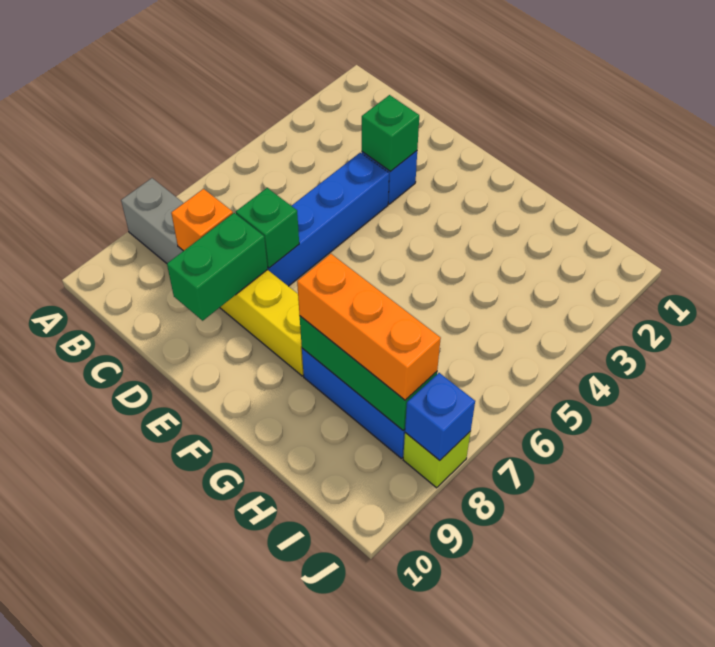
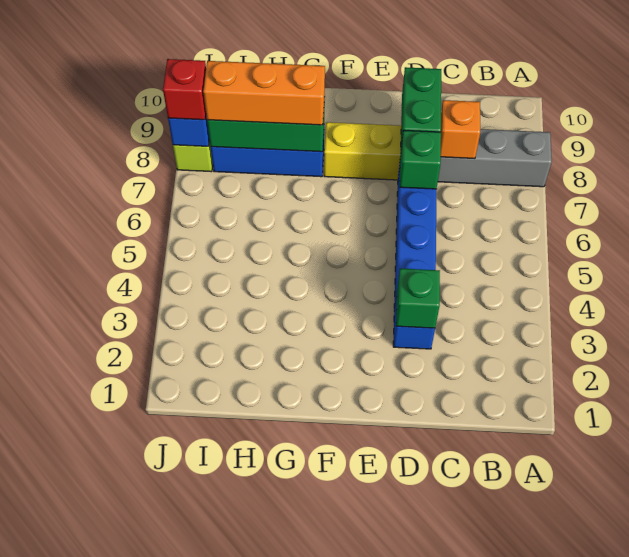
none -> red brick J8 level 3

